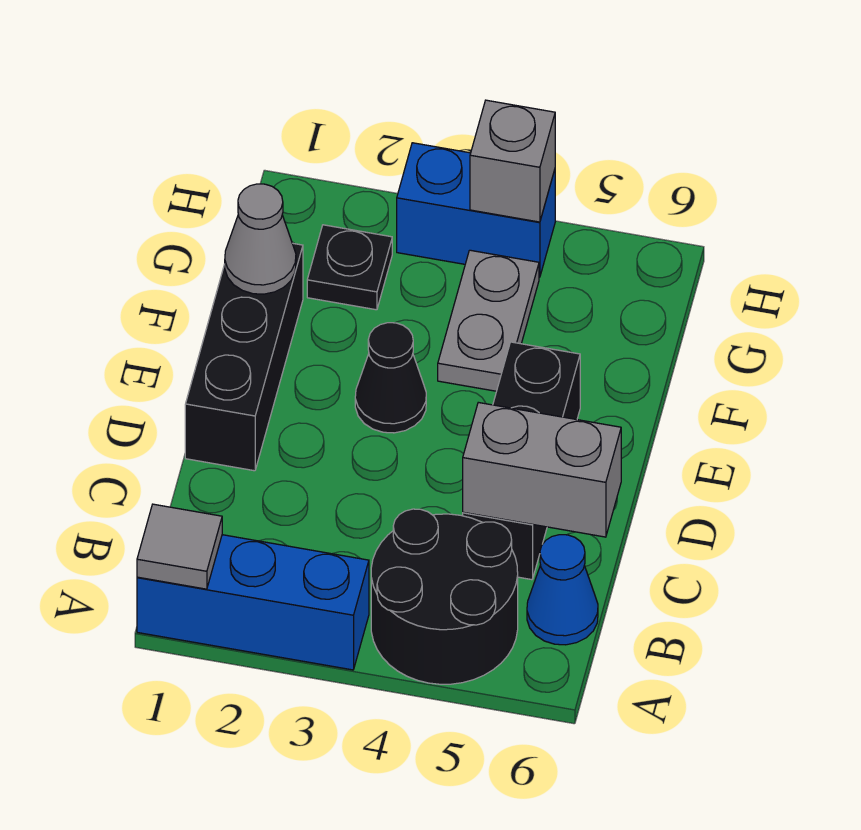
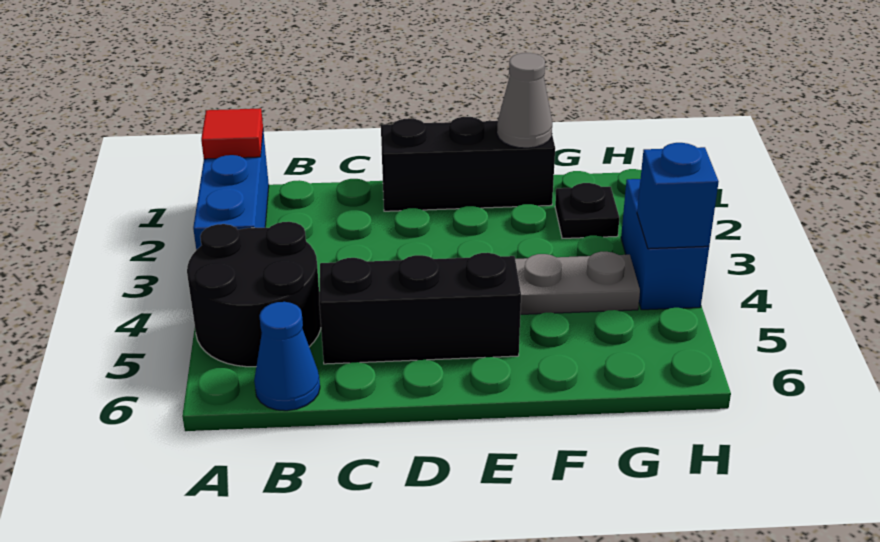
grey tile A1 level 2 -> red tile A1 level 2
grey brick C5:C6 level 2 -> none
black cone E3 level 1 -> none
grey brick H4 level 2 -> blue brick H4 level 2

